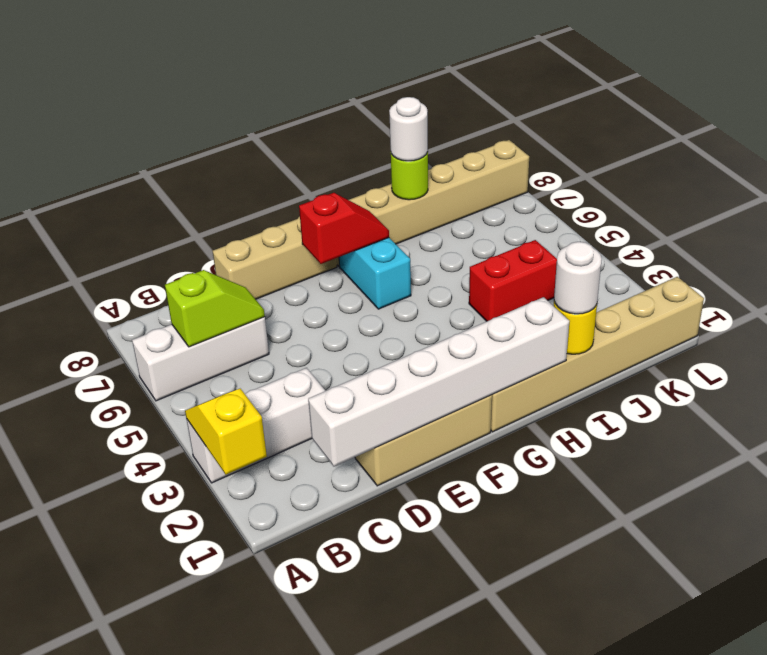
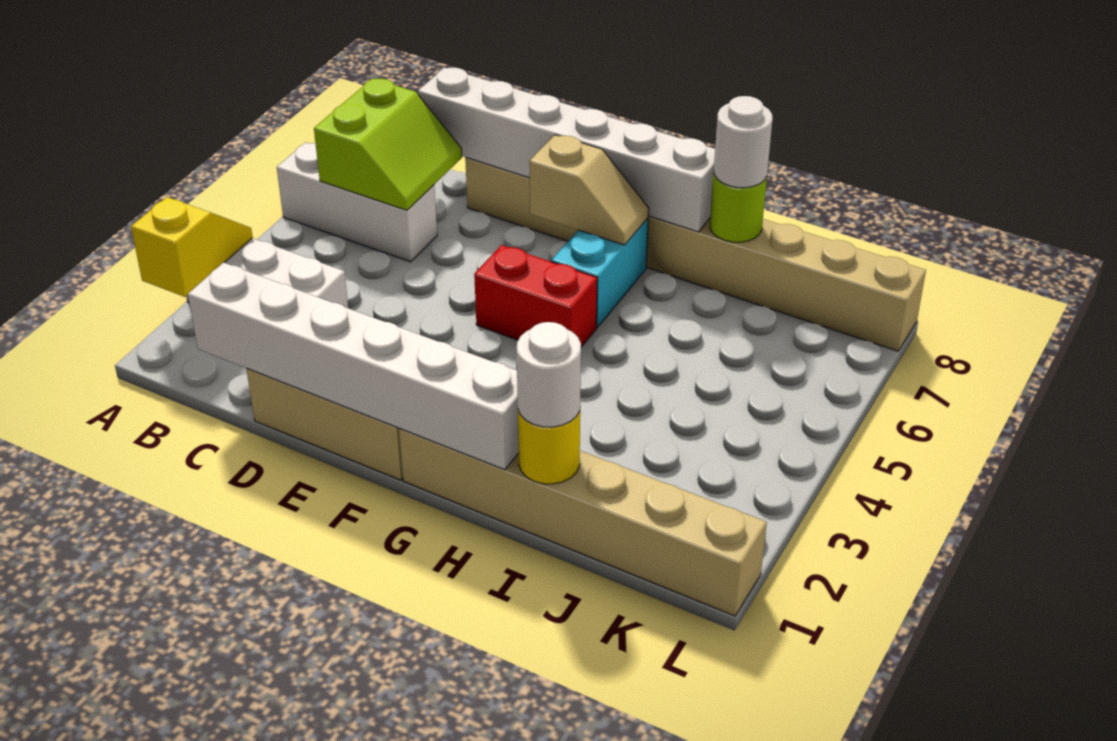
lime slope B6:C6 level 2 top B -> lime slope B6:C7 level 2 top B
none -> white brick C8:H8 level 2
red slope F7:G7 level 2 top F -> tan slope F7:G7 level 2 top F
red brick I4:J4 level 1 -> red brick F5:G5 level 1

